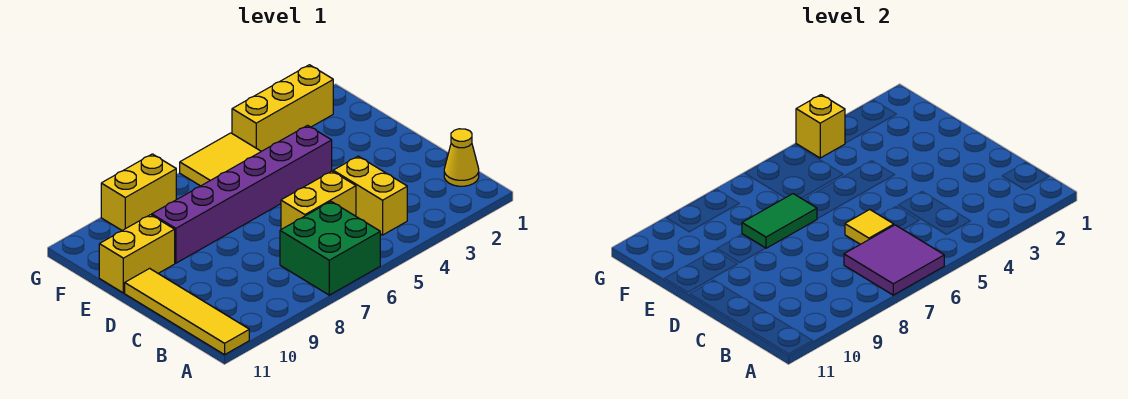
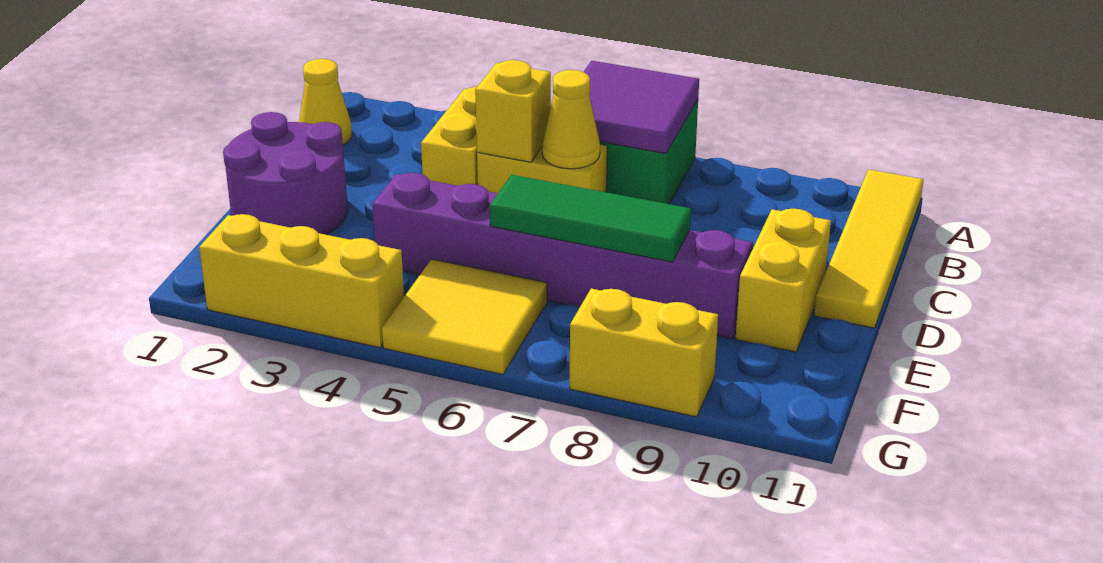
yellow tile C6 level 2 -> yellow cone C6 level 2
none -> purple round brick D1:E2 level 1
green tile E7:E8 level 2 -> green tile E6:E8 level 2
yellow brick E10:E11 level 1 -> yellow brick D10:E10 level 1
yellow brick G4 level 2 -> yellow brick C5 level 2

